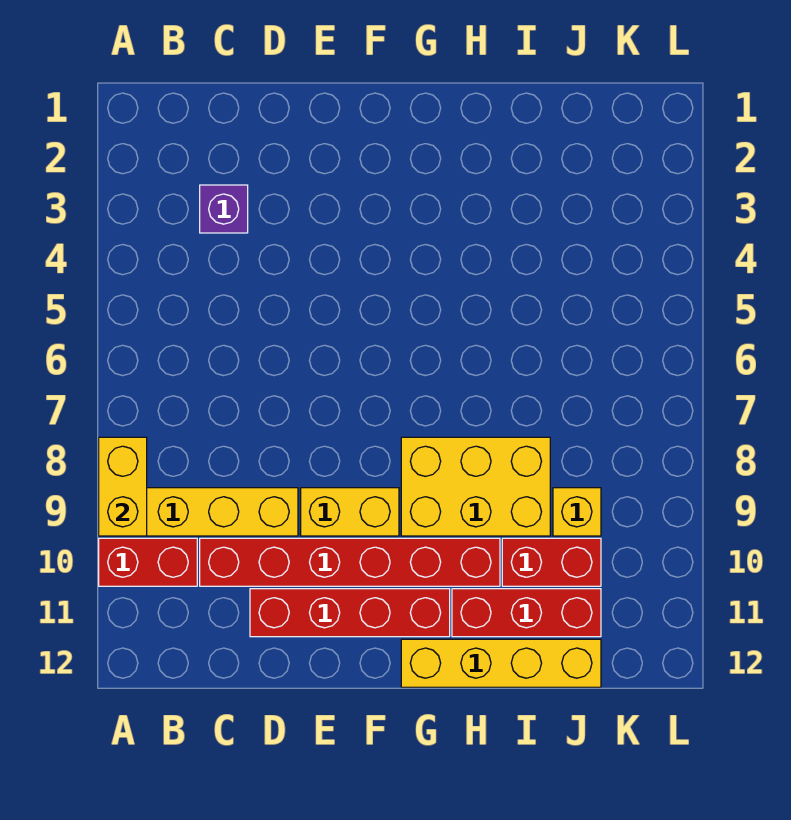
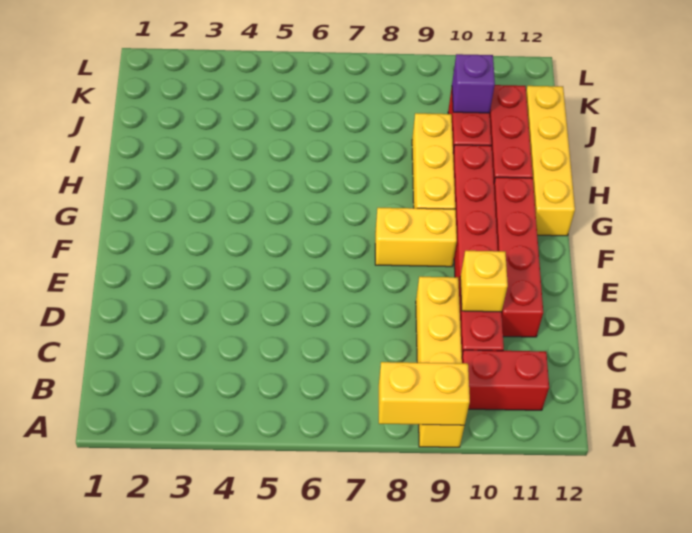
red brick A10:B10 level 1 -> red brick B10:B11 level 1
purple brick C3 level 1 -> purple brick J10 level 2
yellow brick E9:F9 level 1 -> yellow brick F8:F9 level 1
yellow brick G8:I9 level 1 -> yellow brick G9:I9 level 1
yellow brick J9 level 1 -> yellow brick D10 level 2

